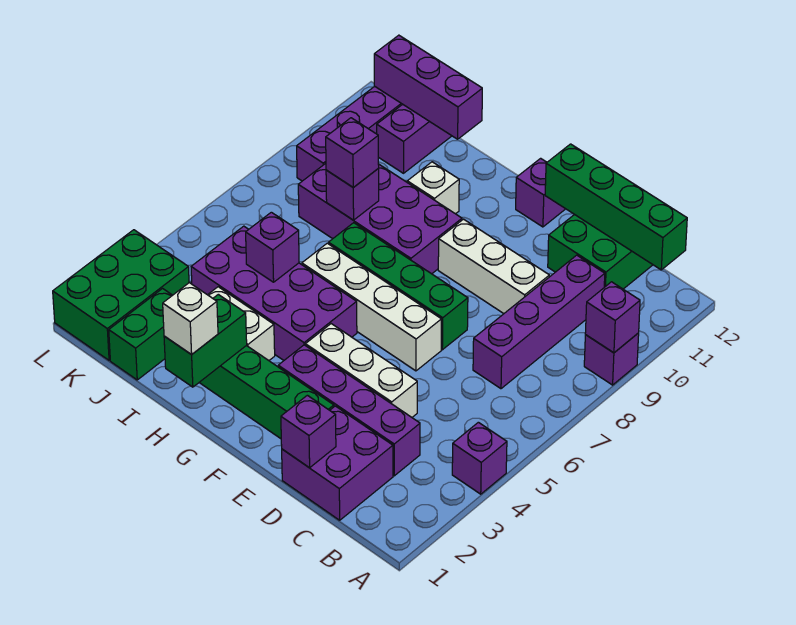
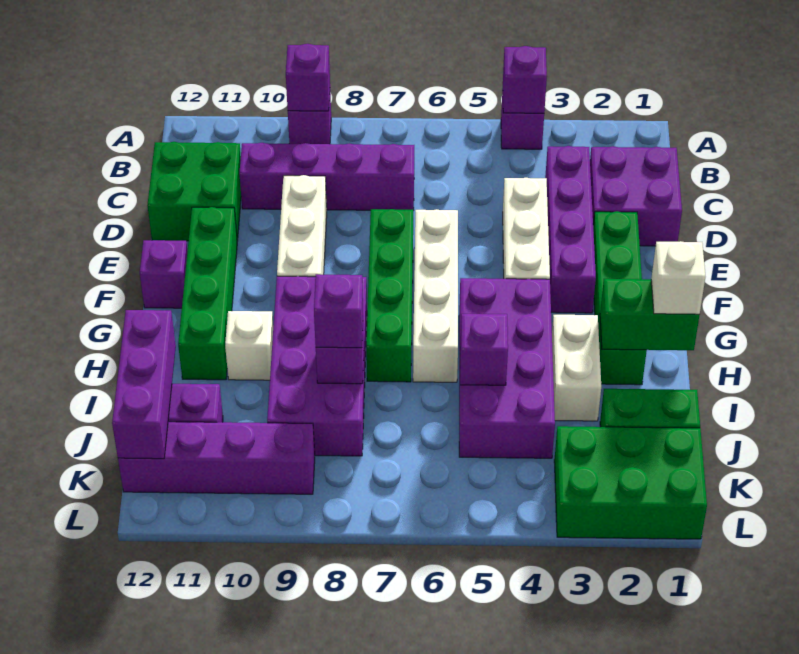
green brick B12:E12 level 2 -> green brick E11:H11 level 1
purple brick D1 level 2 -> purple brick A4 level 2

